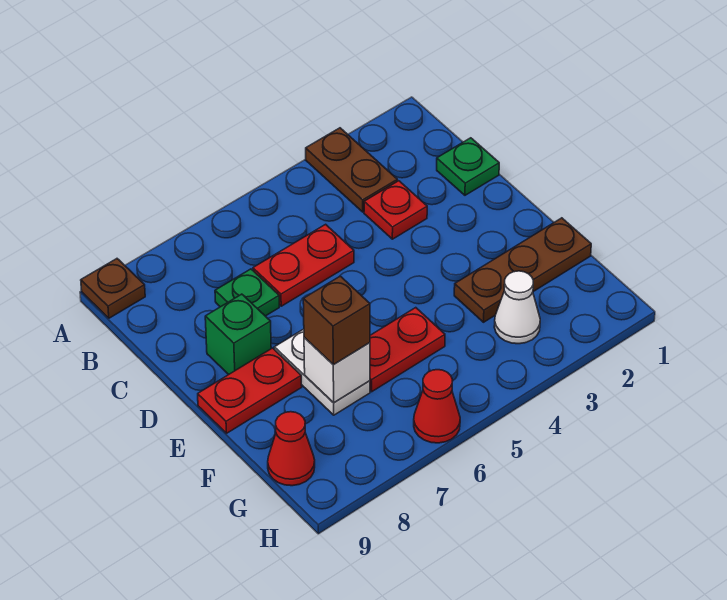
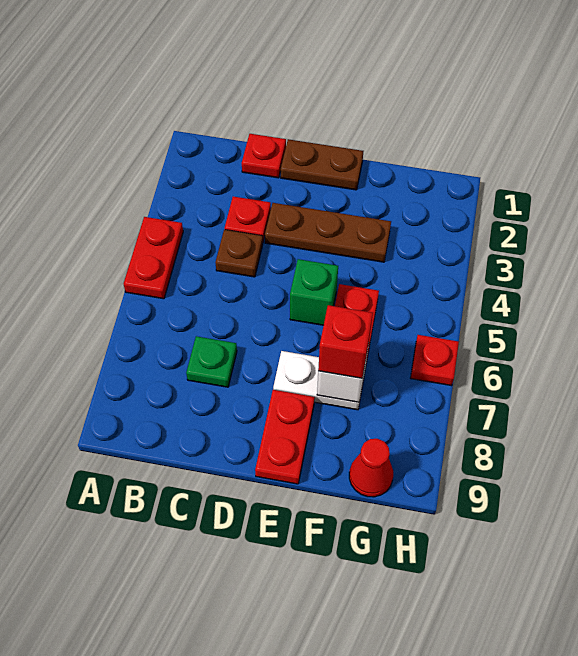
brown plate A3:B3 level 1 -> brown plate D1:E1 level 1
brown plate A9 level 1 -> brown plate C4 level 1
green plate C1 level 1 -> red plate C1 level 1
red plate C5:C6 level 1 -> red plate A4:A5 level 1
green brick D8 level 1 -> green brick E5 level 1
brown plate F1:F3 level 1 -> brown plate D3:F3 level 1
brown brick F7 level 3 -> red brick F7 level 3
white cone G3 level 1 -> none
red cone H6 level 1 -> red plate H6 level 1

